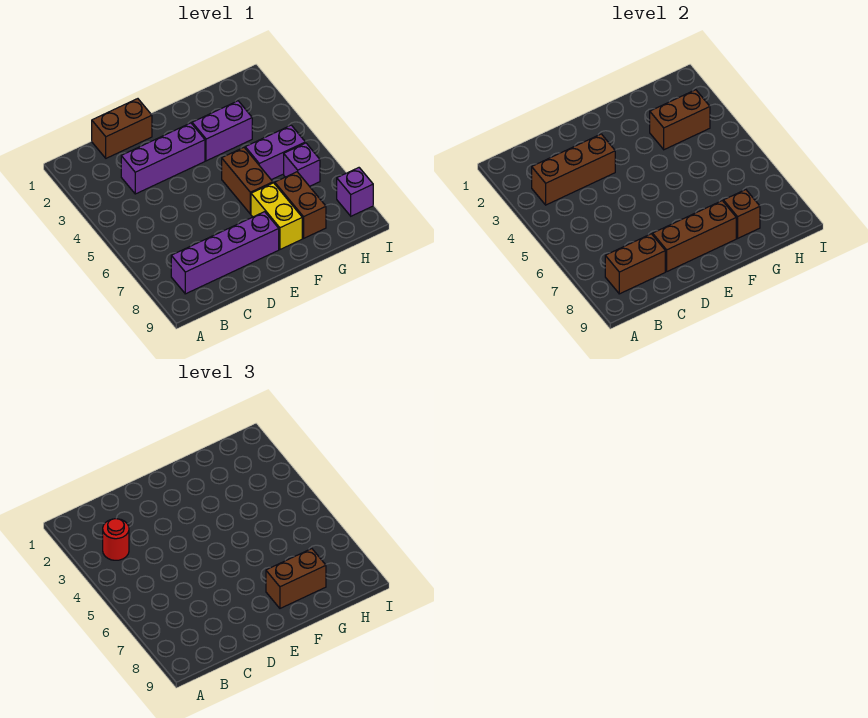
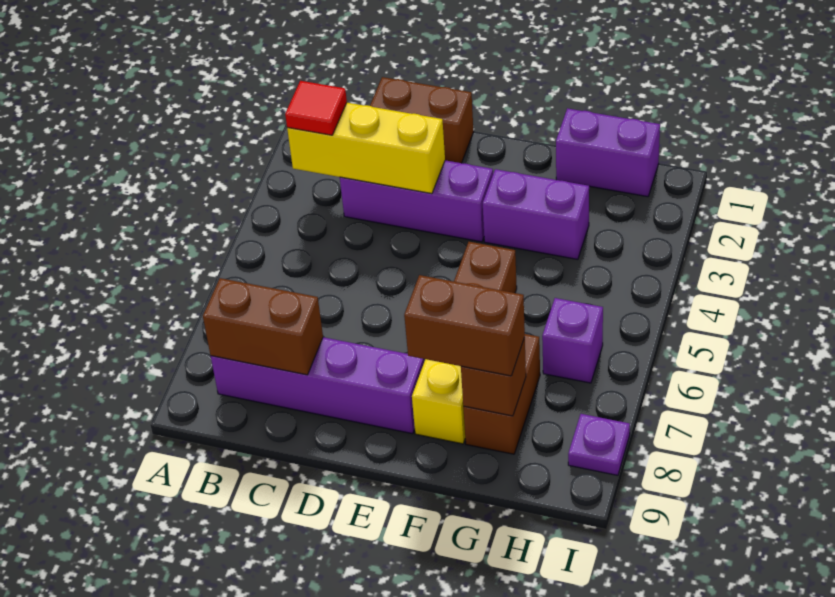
brown brick B3:D3 level 2 -> yellow brick B3:D3 level 2
red round brick B3 level 3 -> red tile B3 level 3
brown brick D8:F8 level 2 -> none
brown brick G3:H3 level 2 -> none
purple brick G5:H5 level 1 -> purple brick G1:H1 level 1
purple brick I8 level 1 -> purple plate I8 level 1

